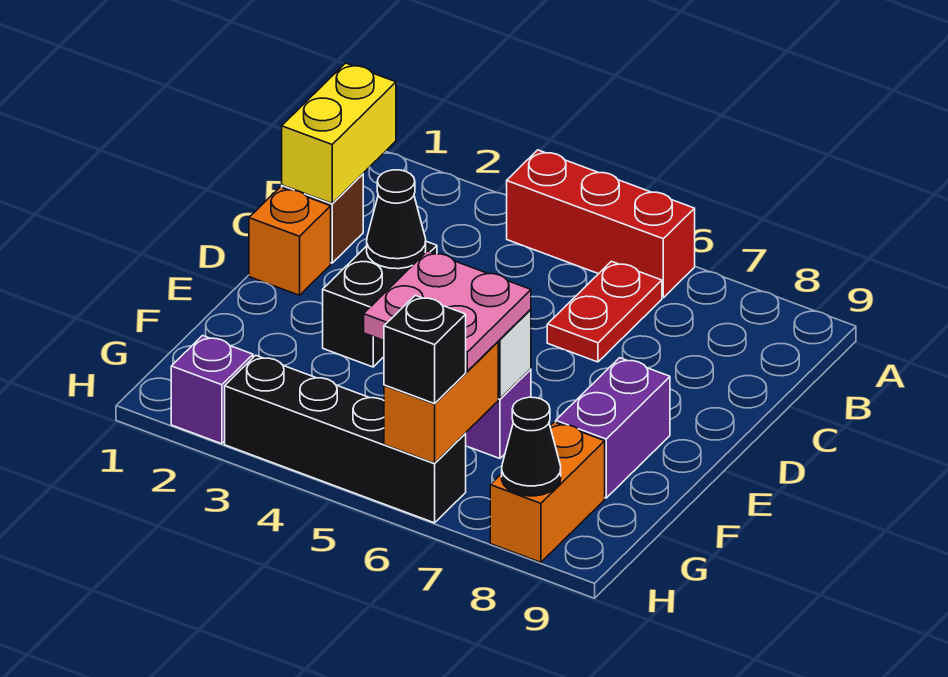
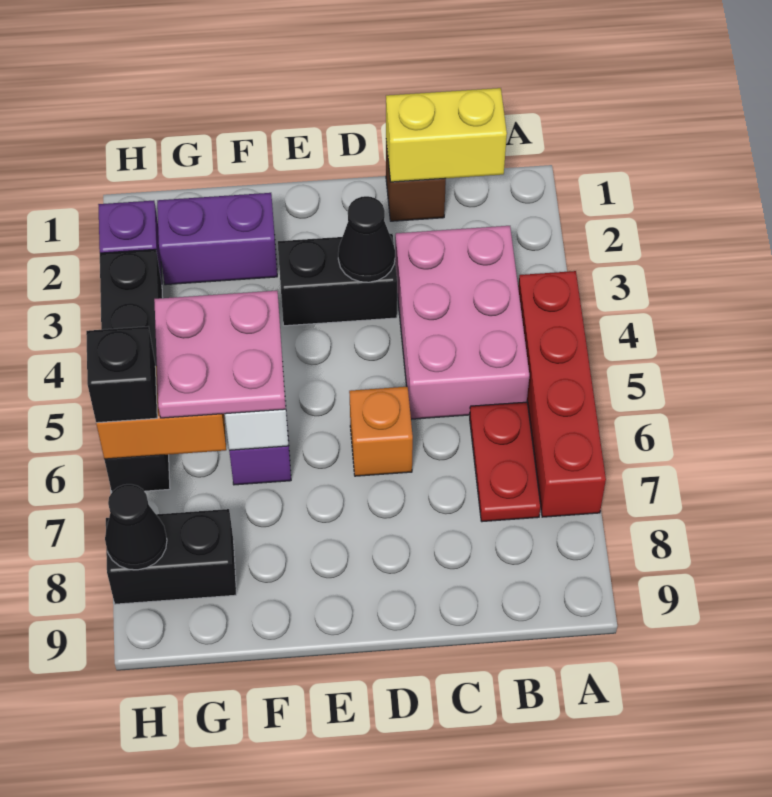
red brick A4:A6 level 1 -> red brick A4:A7 level 1
none -> pink brick B3:C5 level 1
red plate B6:C6 level 1 -> red plate B6:B7 level 1
orange brick D1 level 1 -> orange brick D6 level 1
purple brick E8:F8 level 1 -> purple brick F2:G2 level 1
orange brick G8:H8 level 1 -> black brick G8:H8 level 1

